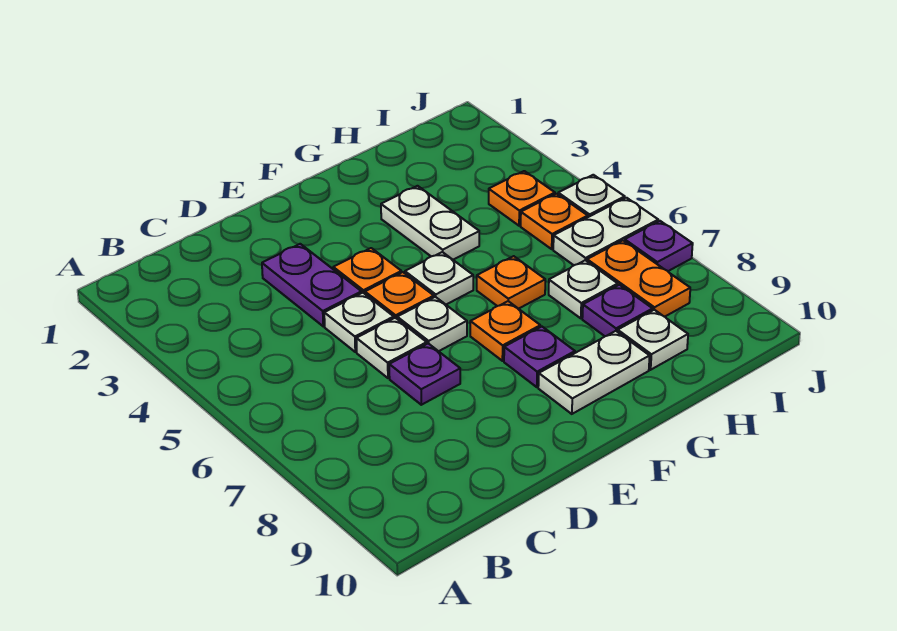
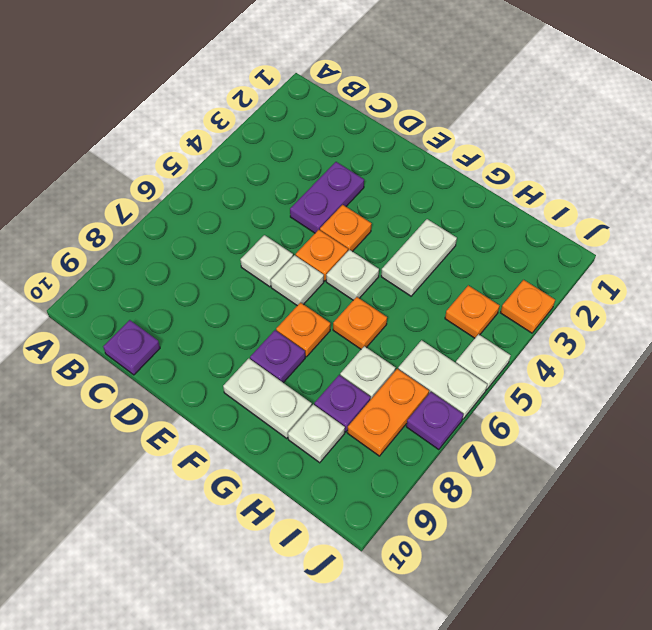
white plate D5 level 1 -> none
purple plate D7 level 1 -> purple plate C10 level 1
orange plate I5 level 1 -> orange plate J3 level 1

